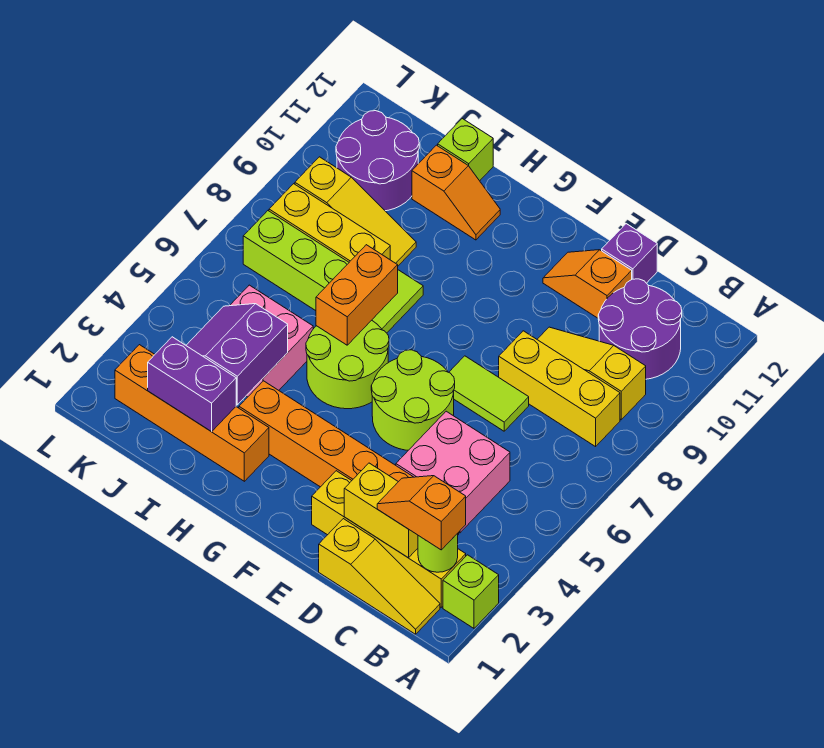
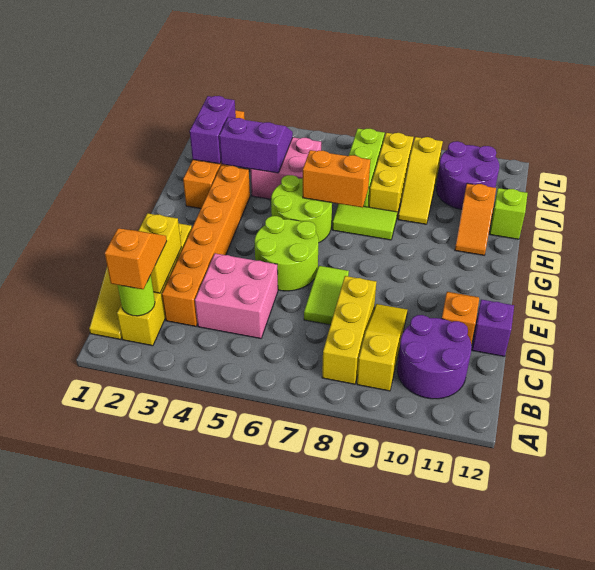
lime brick A2 level 1 -> none

